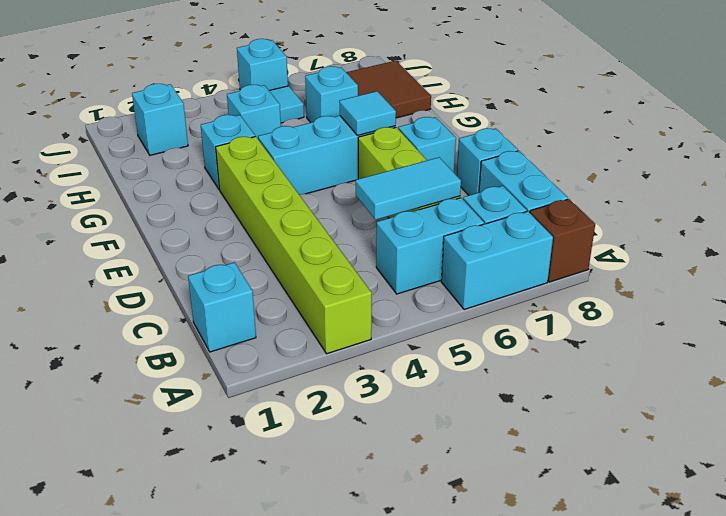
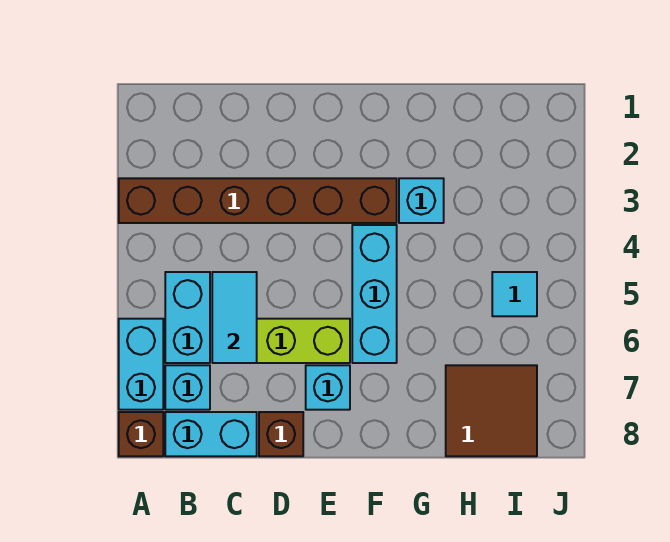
lime brick A3:F3 level 1 -> brown brick A3:F3 level 1
cyan brick B1 level 1 -> none
cyan brick D8 level 1 -> brown brick D8 level 1
cyan tile F6 level 2 -> none
cyan brick H4 level 1 -> none
cyan brick H6 level 1 -> none
cyan brick I2 level 1 -> none
cyan brick J5 level 1 -> none

